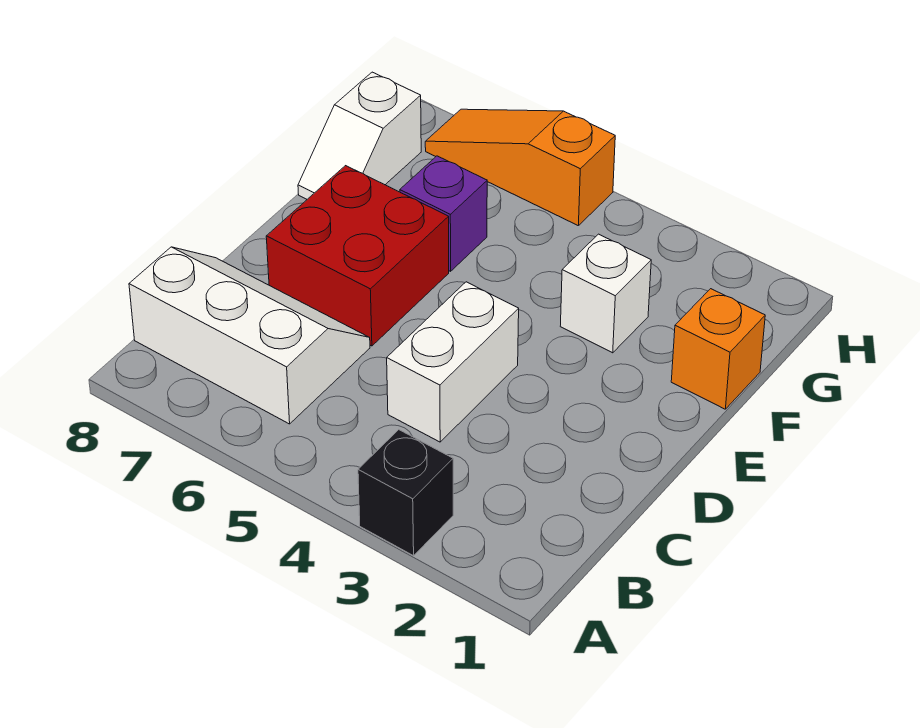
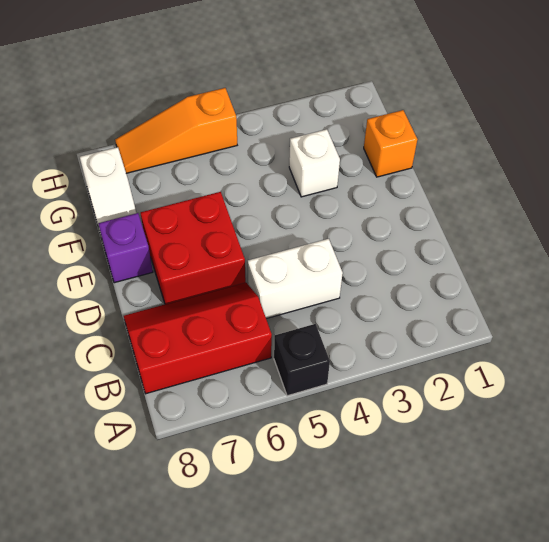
black brick A3 level 1 -> black brick A5 level 1
white slope B6:C8 level 1 top B -> red slope B6:C8 level 1 top B
white brick C4:D4 level 1 -> white brick C4:C5 level 1
purple brick F6 level 1 -> purple brick E8 level 1

